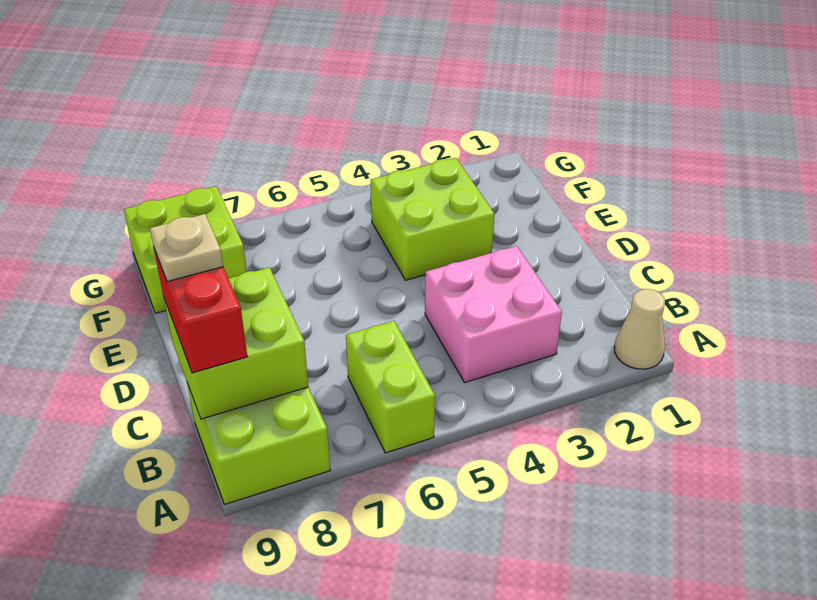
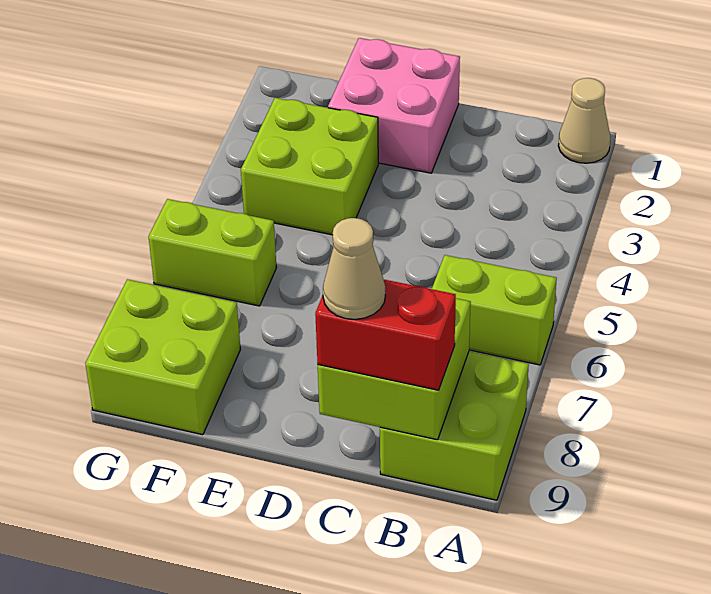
pink brick B3:C4 level 1 -> pink brick D1:E2 level 1
tan plate C9 level 4 -> tan cone C9 level 4
none -> lime brick F6:G6 level 1

